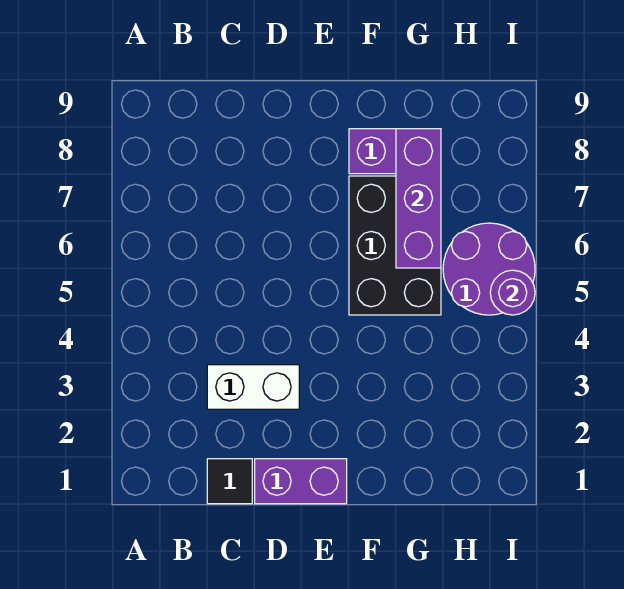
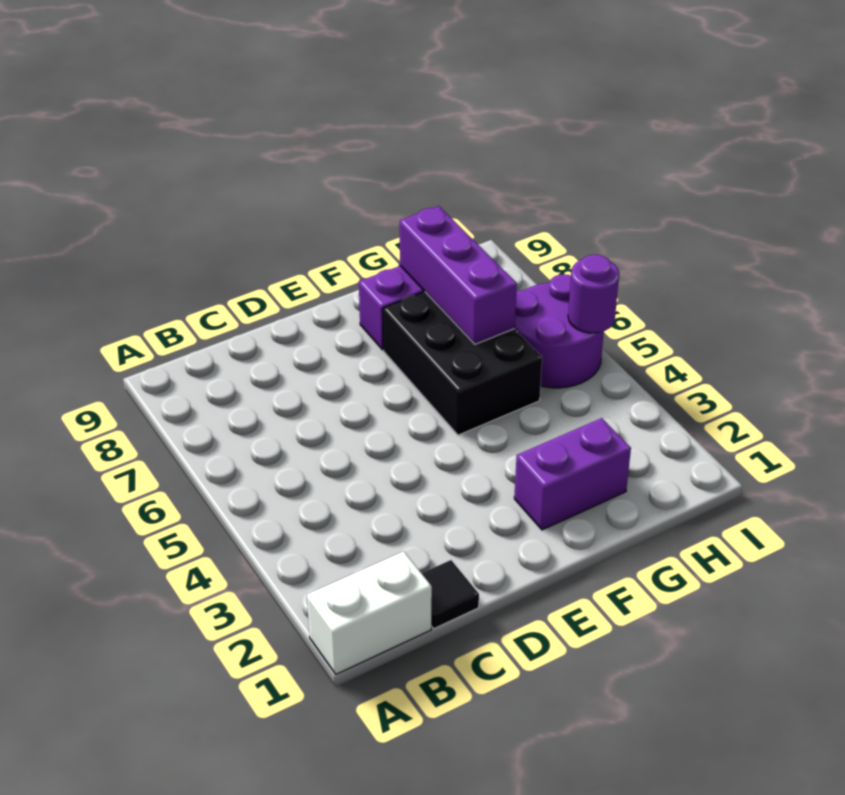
white brick C3:D3 level 1 -> white brick A1:B1 level 1
purple brick D1:E1 level 1 -> purple brick F2:G2 level 1

